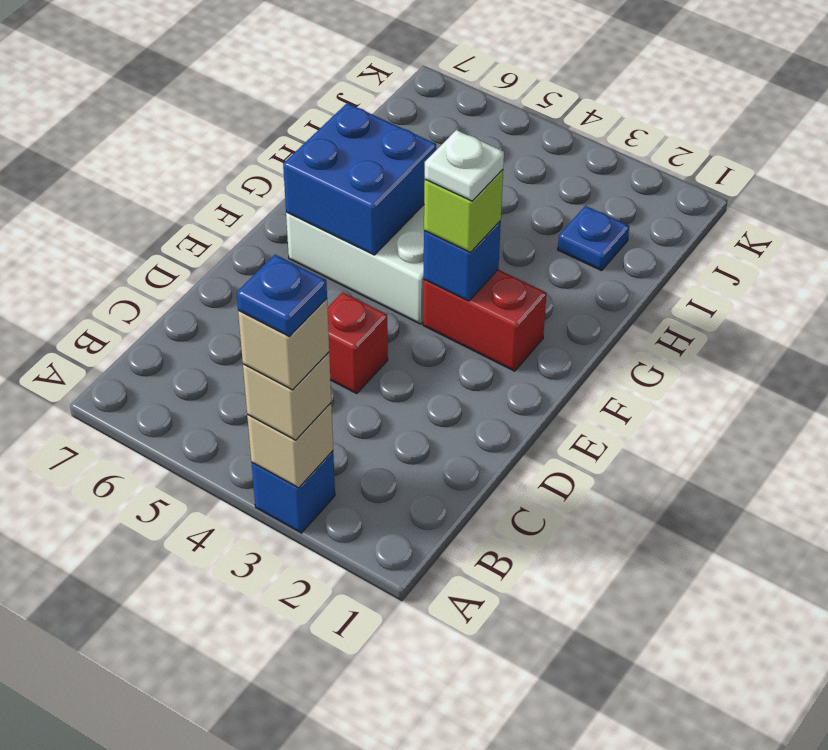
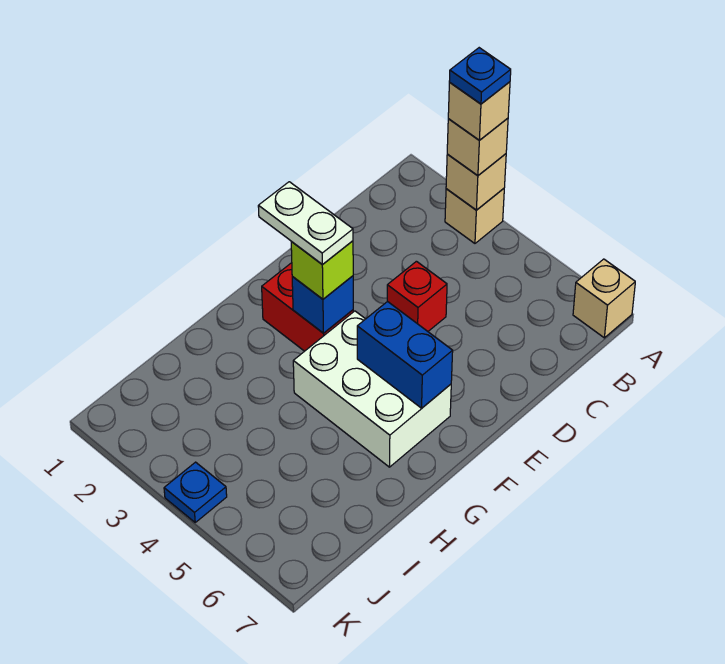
blue brick A3 level 1 -> tan brick A3 level 1
none -> tan brick A7 level 1
white plate F3 level 4 -> white plate F2:F3 level 4
blue brick F5:G6 level 2 -> blue brick F5:F6 level 2
blue plate I2 level 1 -> blue plate K4 level 1

